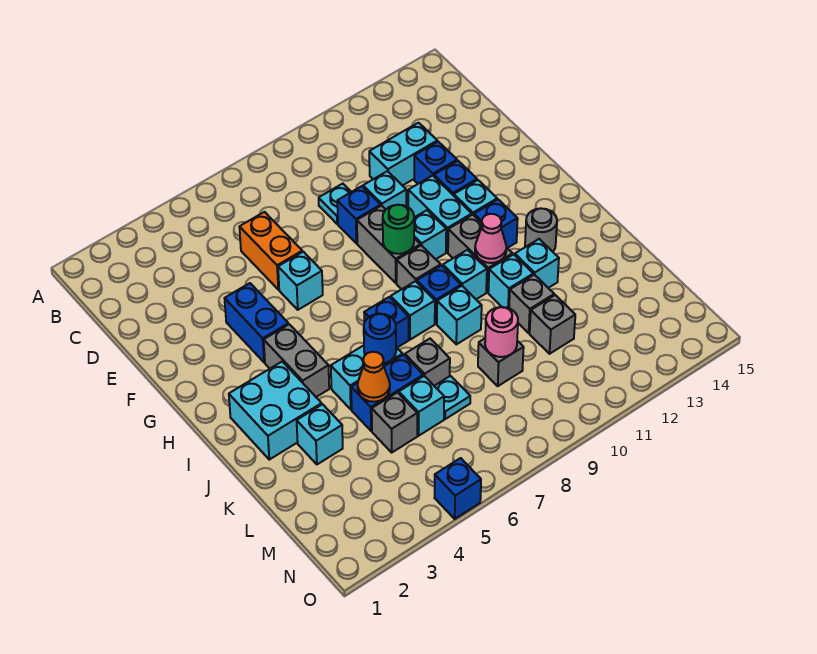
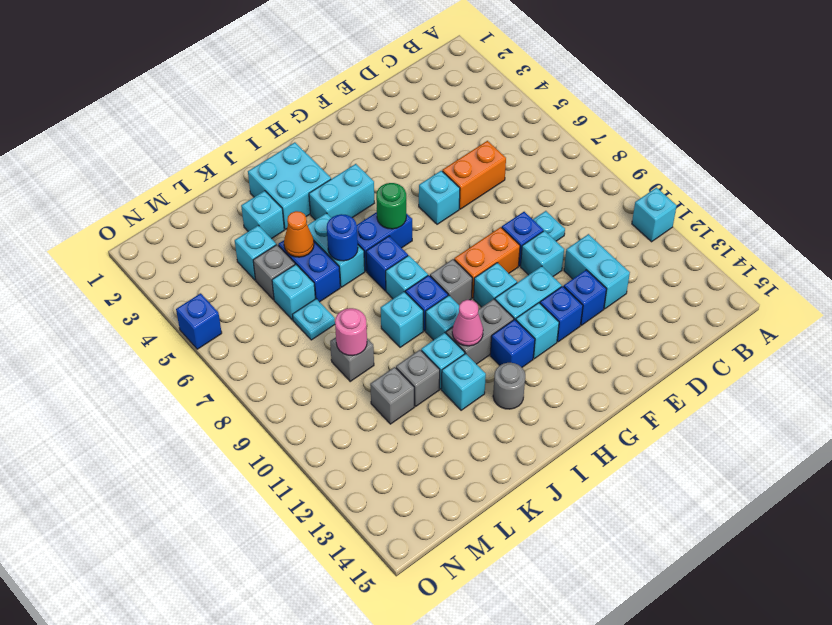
none -> cyan brick A11 level 1
blue brick F4:G4 level 1 -> blue brick H6:I6 level 1
grey brick F9:G9 level 1 -> orange brick F9:G9 level 1
green round brick G9 level 2 -> green round brick H6 level 2
grey brick H4:I4 level 1 -> cyan brick H4:I4 level 1
grey brick K7 level 1 -> none
none -> cyan brick L4 level 1

